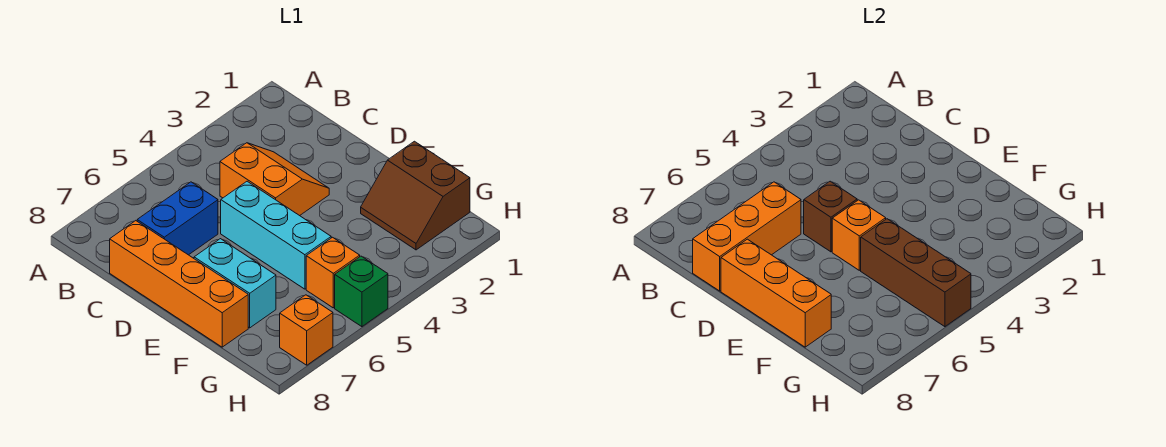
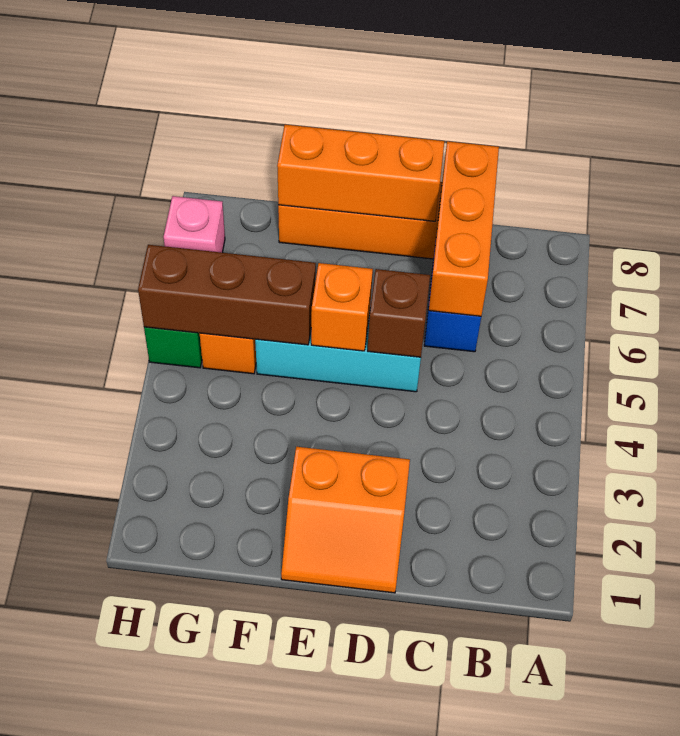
orange slope C3:D4 level 1 top 4 -> orange slope D1:E2 level 1 top 2
cyan brick E7:F7 level 1 -> none
brown slope F1:G2 level 1 top 1 -> none
orange brick H7 level 1 -> pink brick H7 level 1

